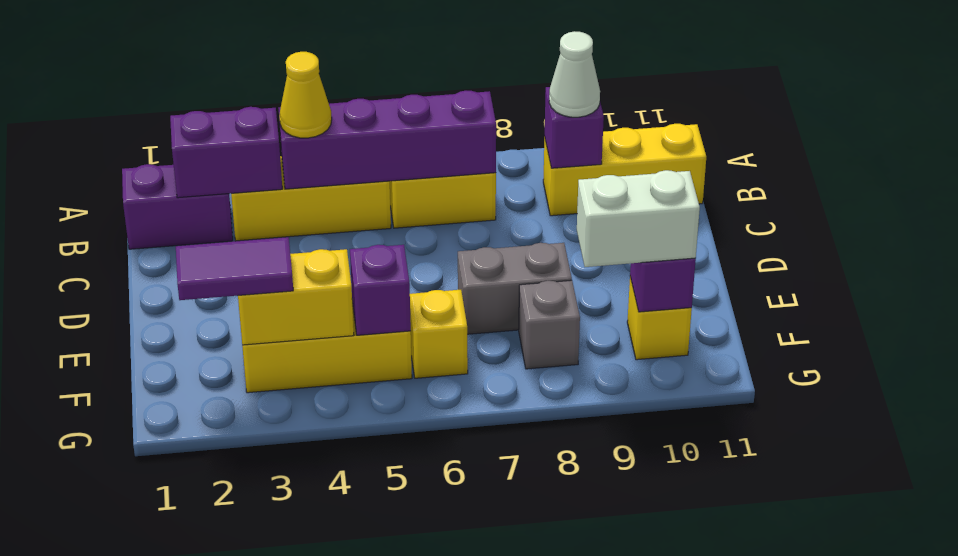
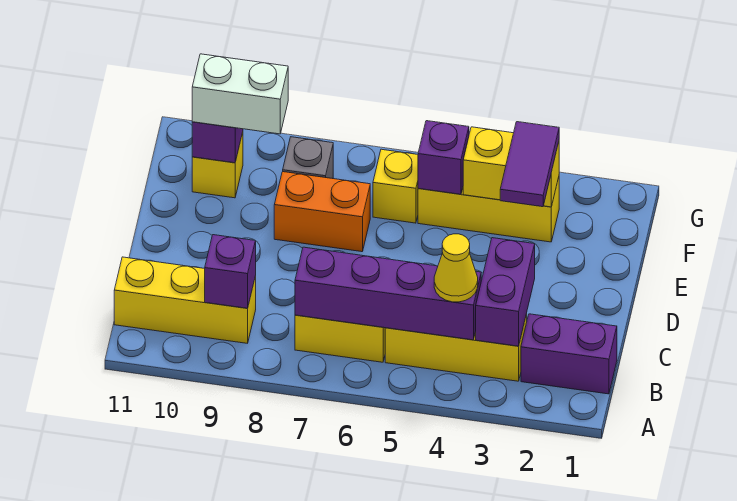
purple brick B2:B3 level 2 -> purple brick B3:C3 level 2
white cone B9 level 3 -> none
grey brick E7:E8 level 1 -> orange brick E7:E8 level 1
purple tile F2:F3 level 3 -> purple tile E3:F3 level 3

